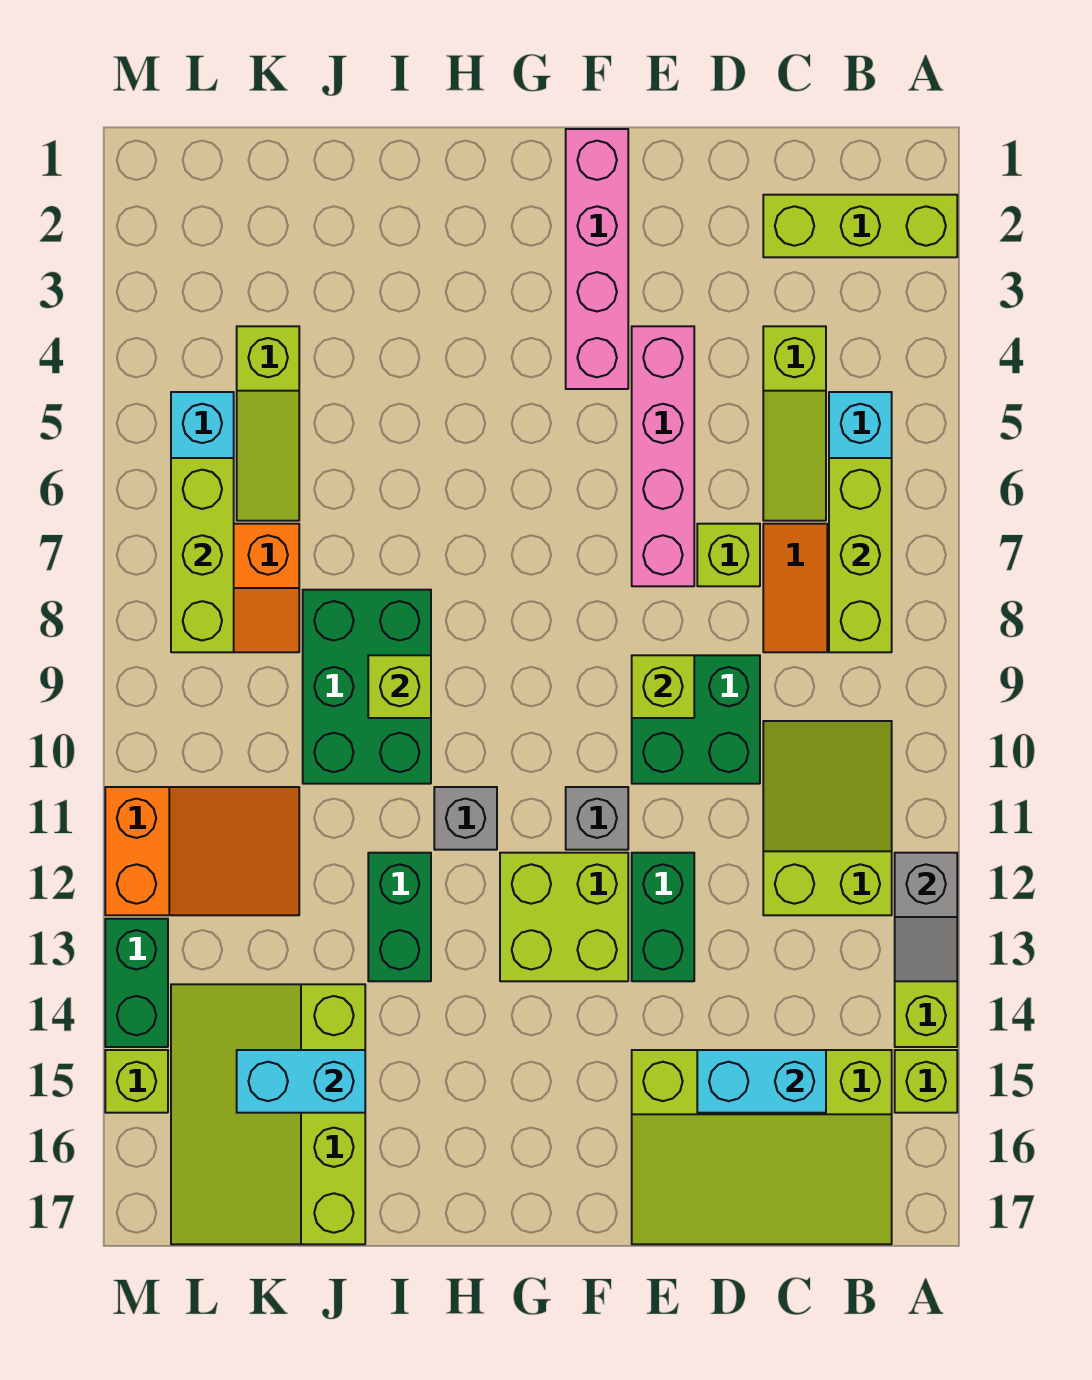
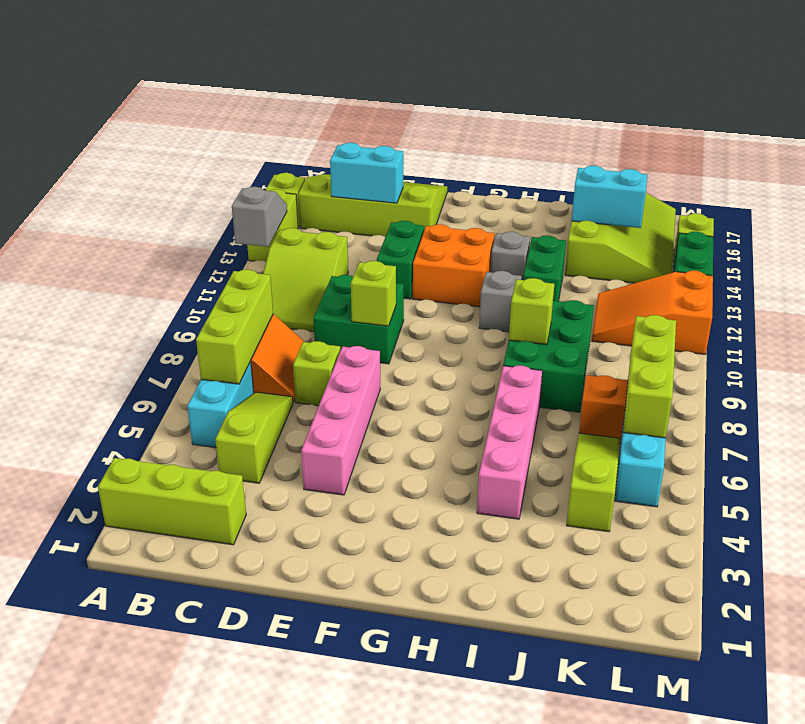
pink brick F1:F4 level 1 -> pink brick I4:I7 level 1
grey brick F11 level 1 -> grey brick H13 level 1
lime brick F12:G13 level 1 -> orange brick F12:G13 level 1

